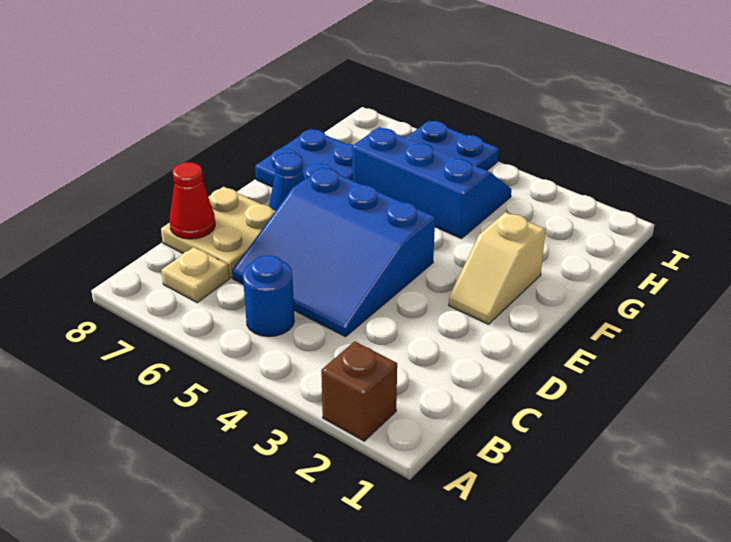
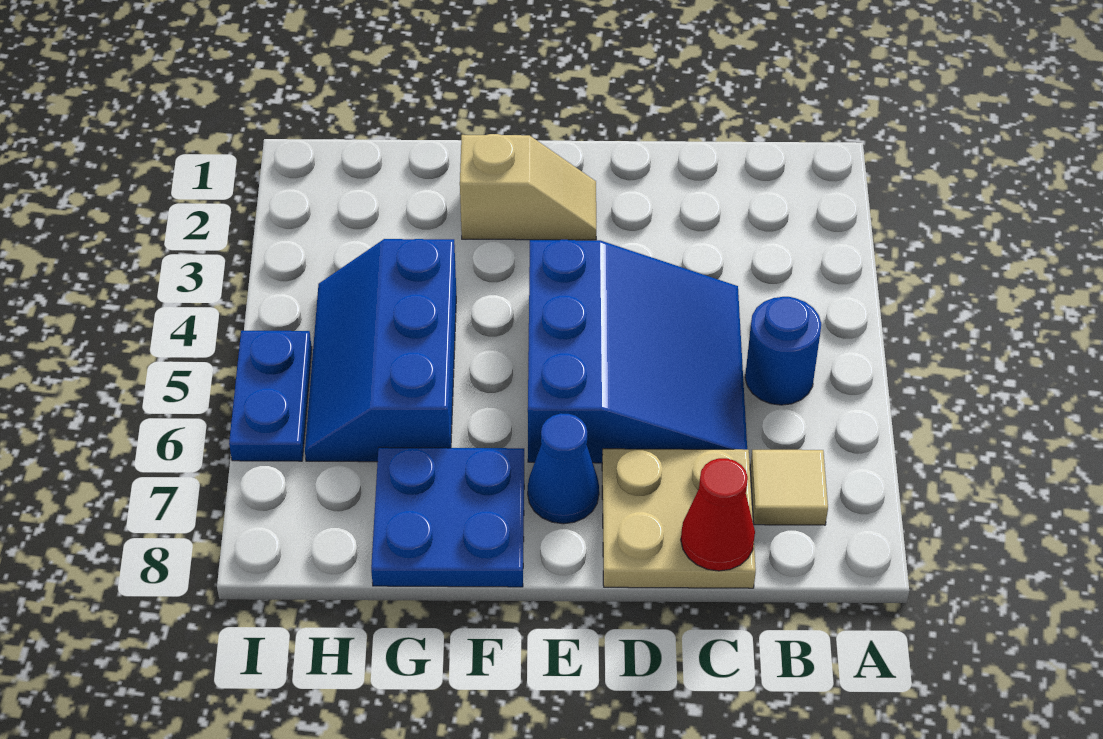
brown brick A2 level 1 -> none
tan plate B7 level 1 -> tan tile B7 level 1

